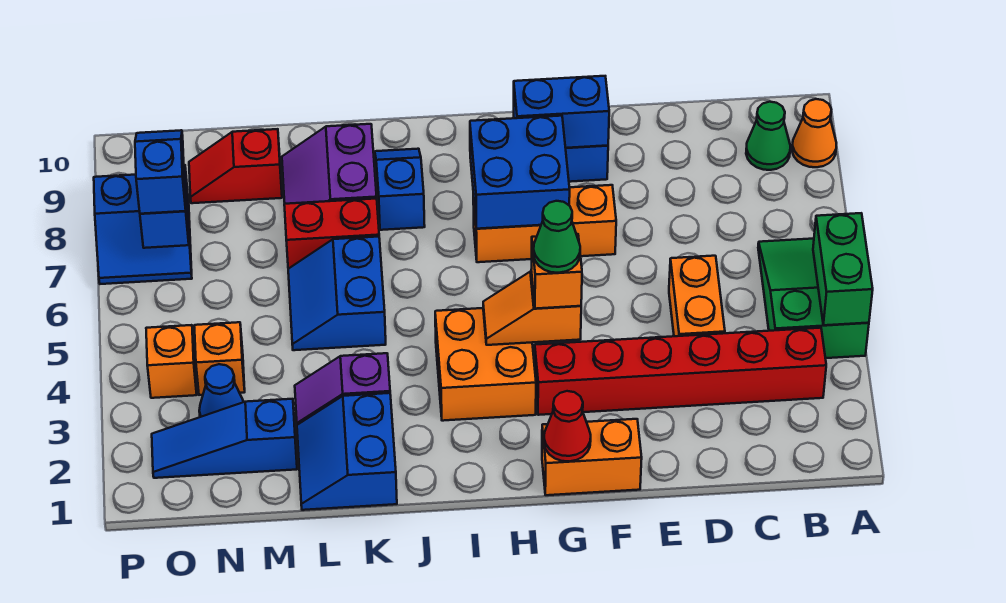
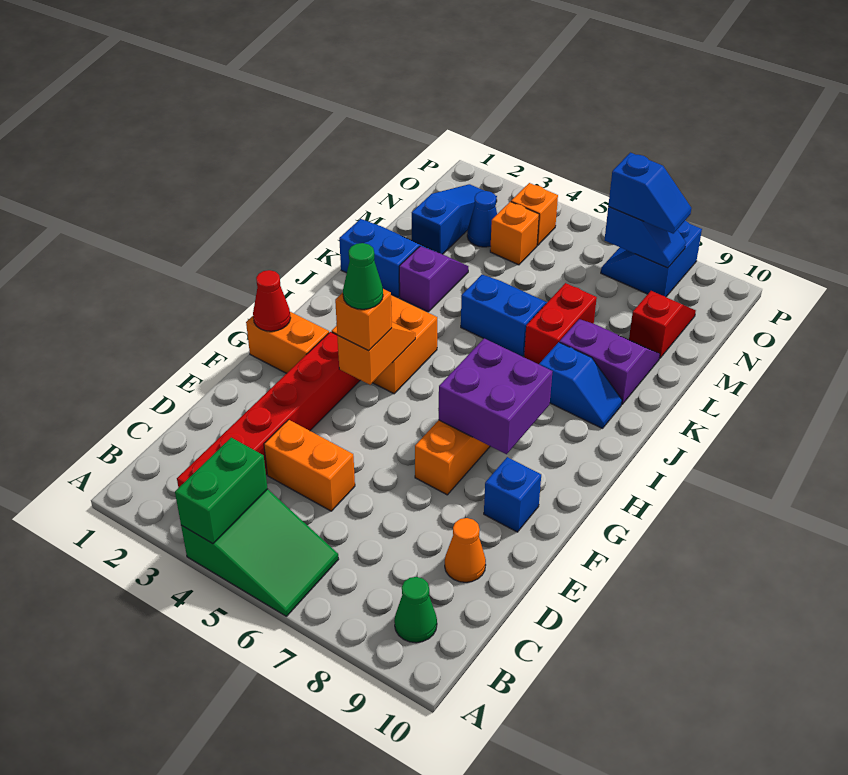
green brick A4:A5 level 2 -> green brick A4:B4 level 2
orange cone A9 level 1 -> orange cone D9 level 1
orange brick F1:G1 level 1 -> orange brick G1:G2 level 1
blue brick F9:G9 level 2 -> none
blue brick G7:H8 level 2 -> purple brick G7:H8 level 2

